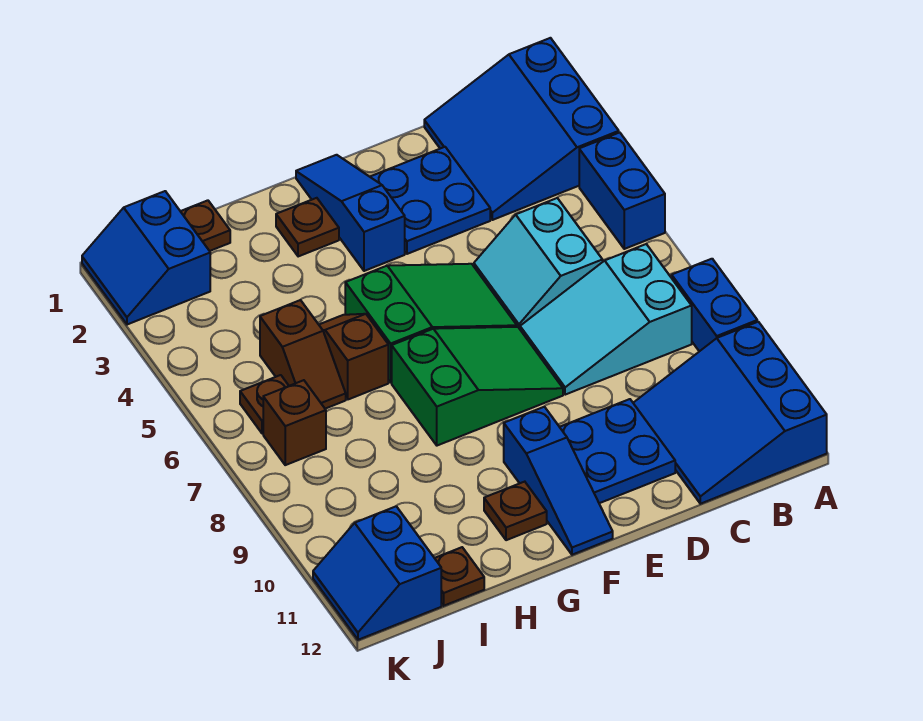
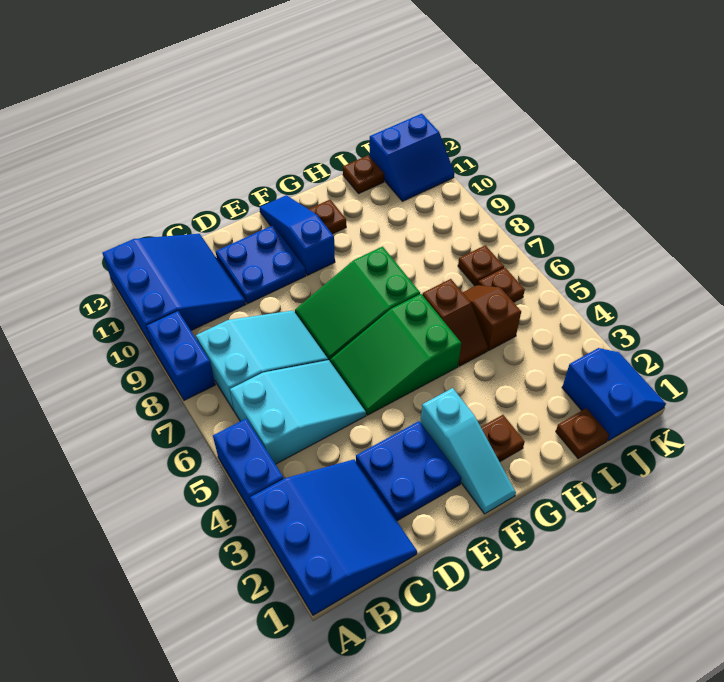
cyan slope C5:D6 level 1 top C -> cyan slope B5:D6 level 1 top B
blue slope F1:F3 level 1 top 3 -> cyan slope F1:F3 level 1 top 3
brown brick J7 level 1 -> brown plate J7 level 1
blue slope J11:K12 level 1 top J -> blue slope J11:K12 level 1 top 12

